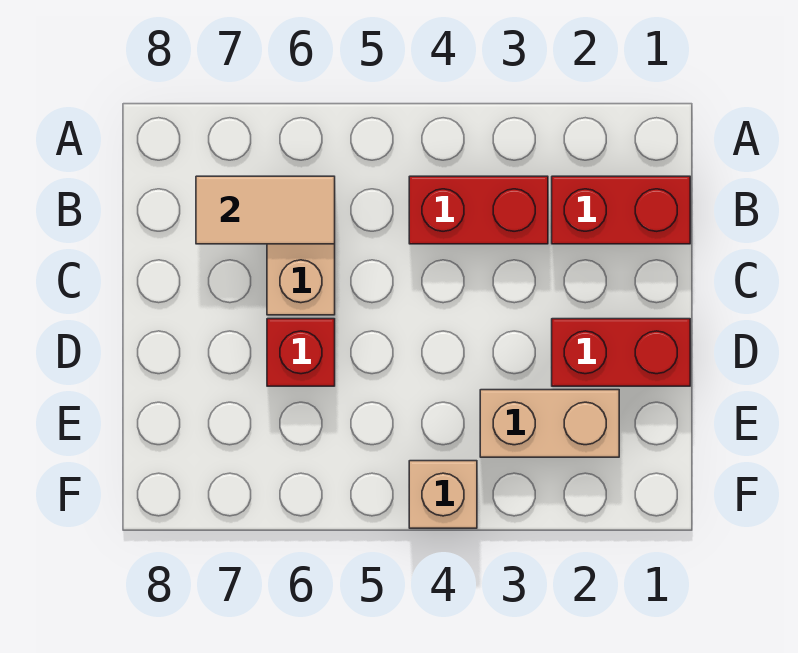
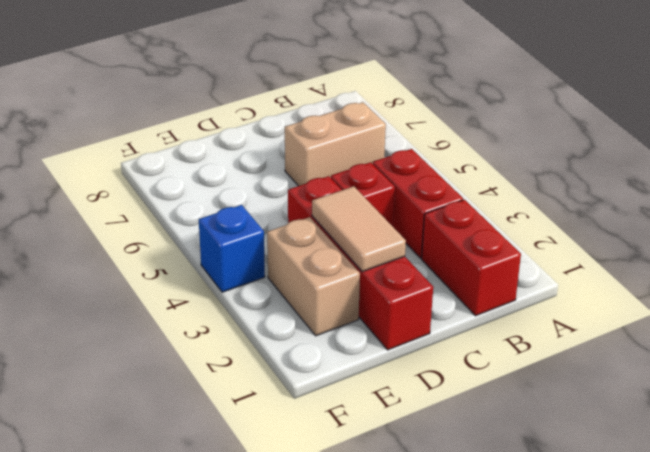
tan tile B6:B7 level 2 -> tan tile D2:D3 level 2
red brick D1:D2 level 1 -> red brick D1:D4 level 1
red brick D6 level 1 -> red brick C4 level 1
tan brick F4 level 1 -> blue brick F4 level 1

